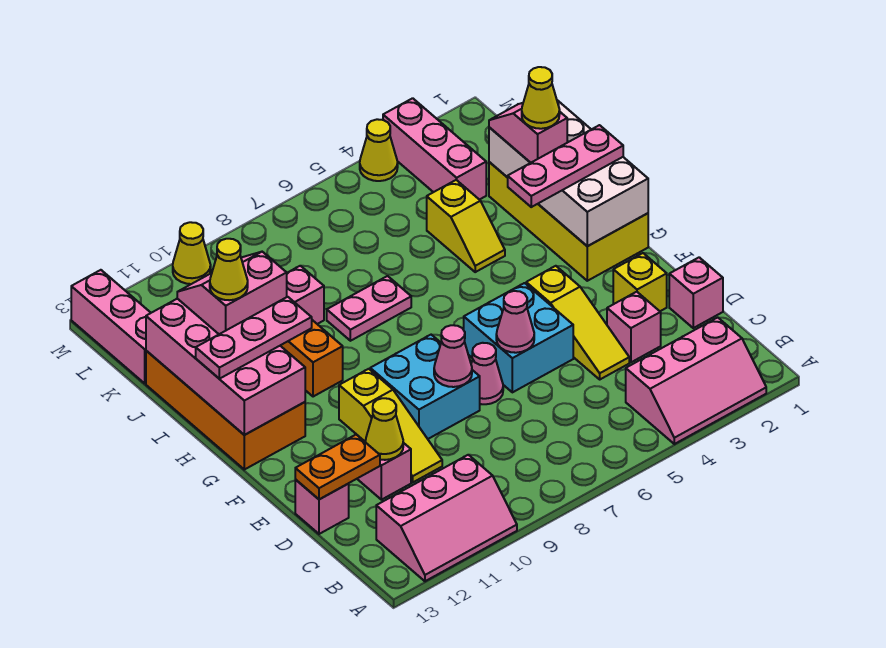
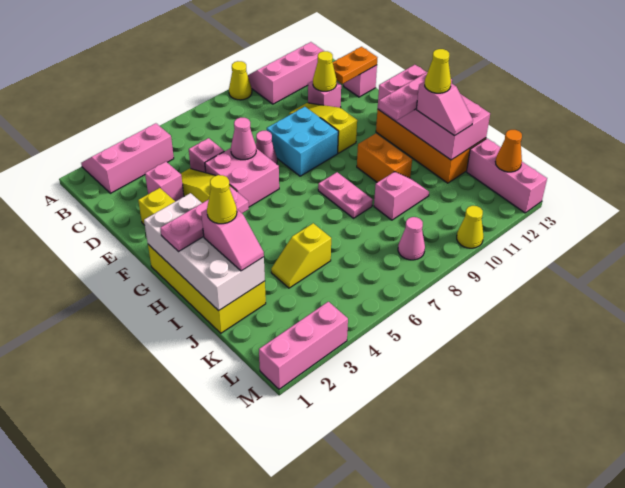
pink brick D1 level 1 -> pink brick D5 level 1
cyan brick E5:F6 level 1 -> pink brick E5:F6 level 1
pink cone E8 level 2 -> pink cone L8 level 1
yellow slope I4:J4 level 1 top J -> yellow slope J4:J5 level 1 top 5
pink plate I7:I8 level 1 -> pink plate H8:I8 level 1
pink slope I11:J12 level 3 top I -> pink slope I12:J12 level 3 top I
pink brick K3:M3 level 1 -> pink brick M1:M3 level 1
none -> orange cone L13 level 2
yellow cone M4 level 1 -> yellow cone A9 level 1

